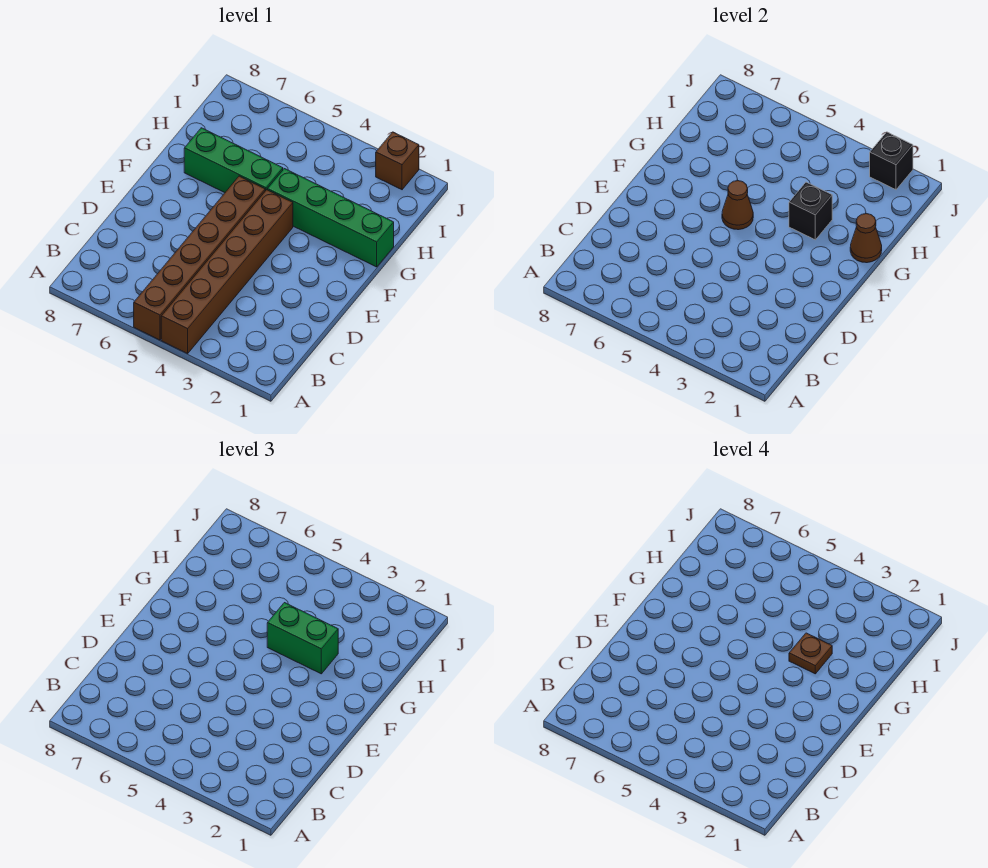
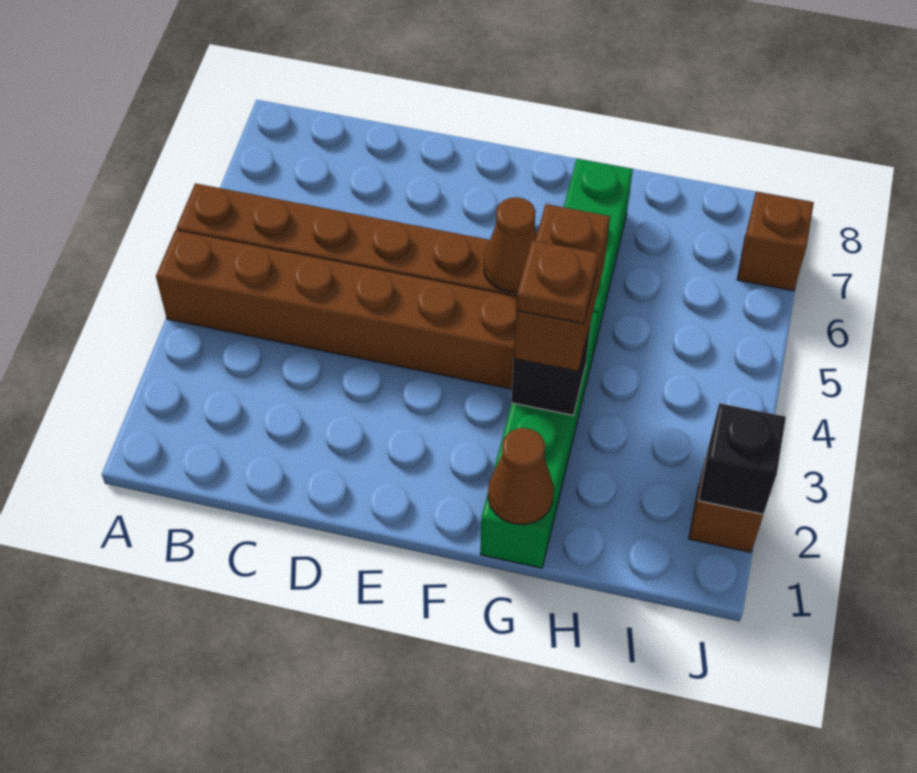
green brick G3:G4 level 3 -> brown brick G3:G4 level 3
none -> brown brick J7 level 1

